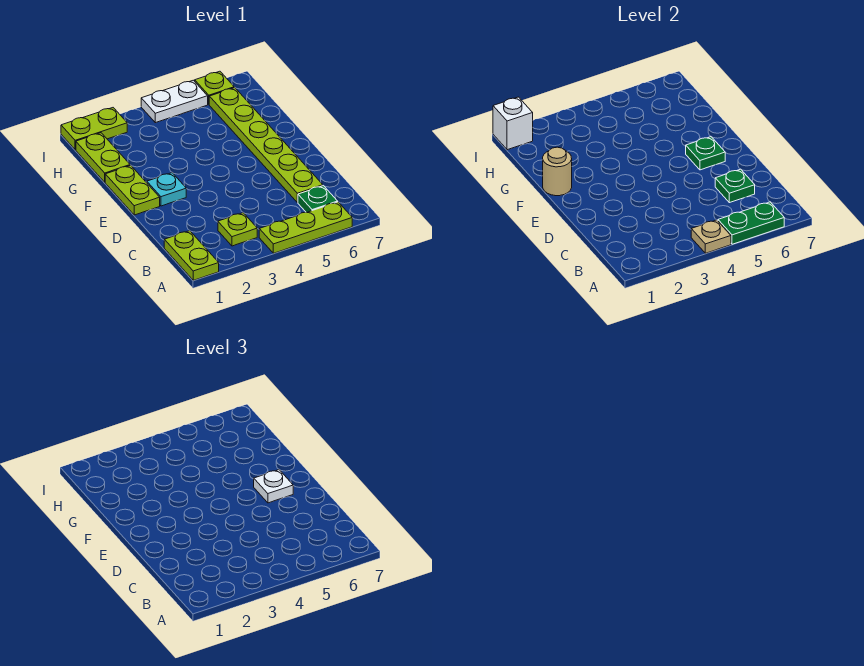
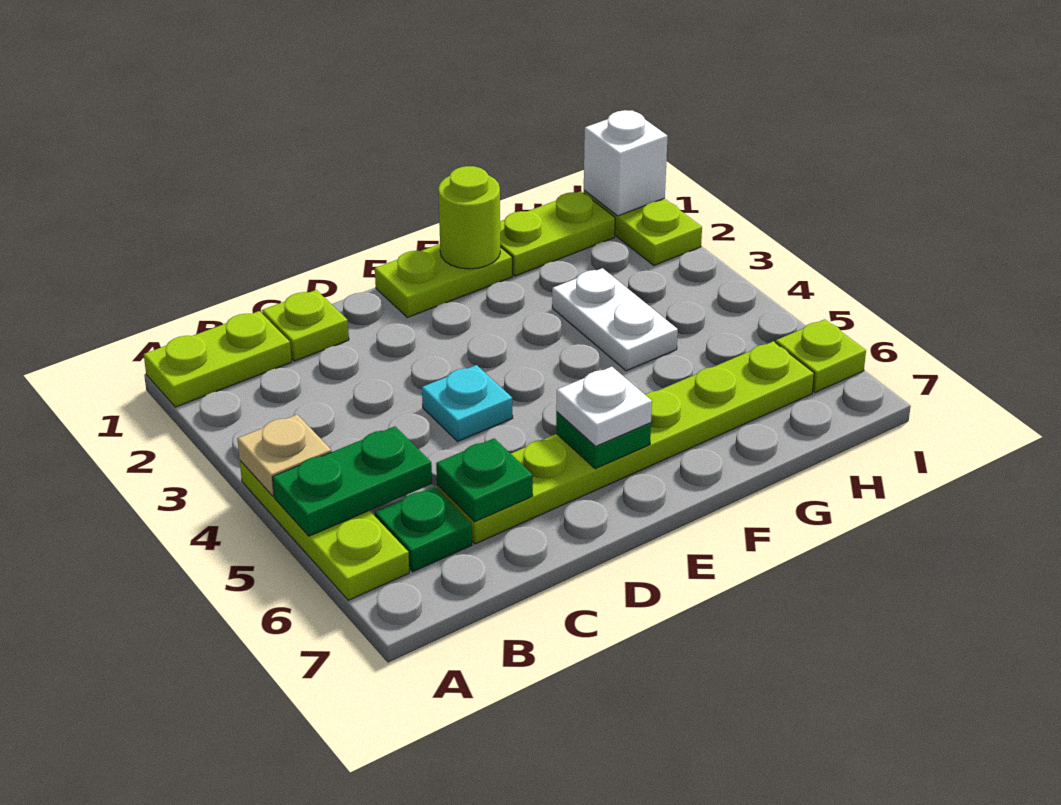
green plate A5:A6 level 2 -> green plate A5:B5 level 2
lime plate B3 level 1 -> lime plate C1 level 1
cyan plate E2 level 1 -> cyan plate D4 level 1
tan round brick F1 level 2 -> lime round brick F1 level 2
white plate I4:I5 level 1 -> white plate G3:G4 level 1

